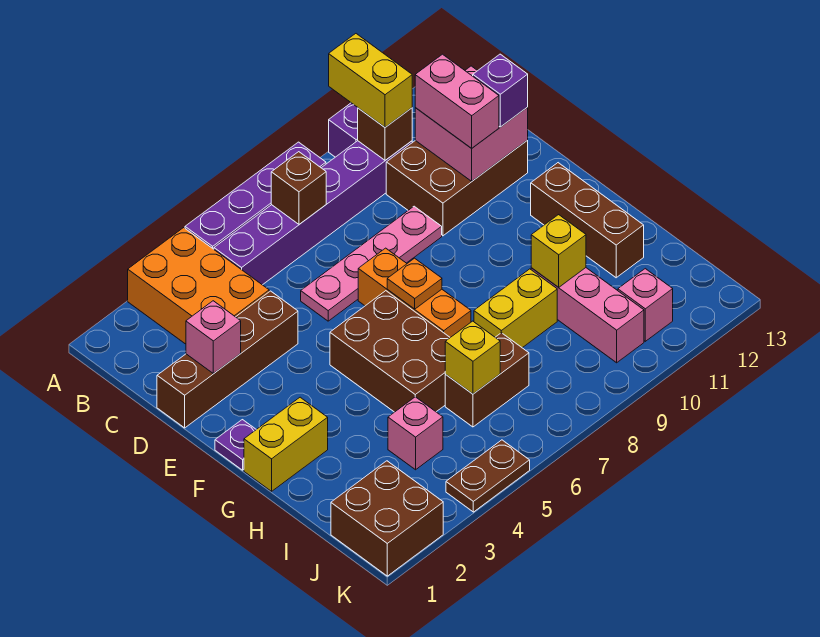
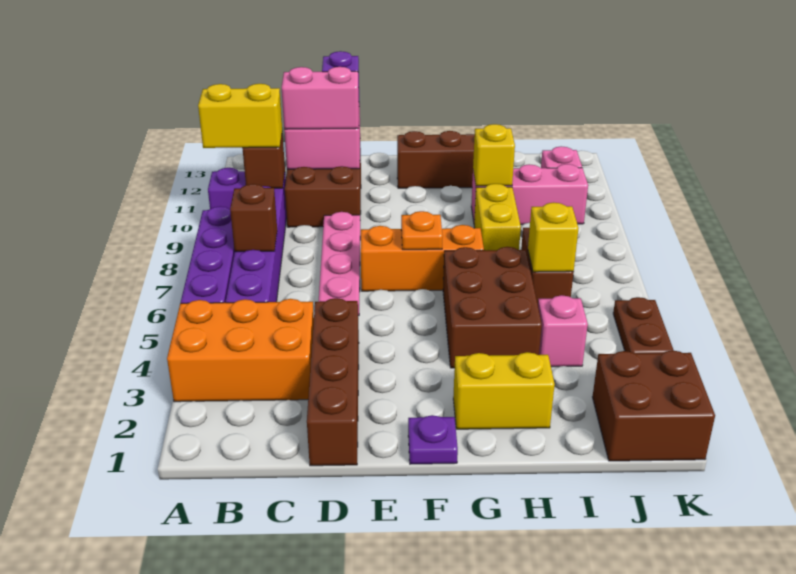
pink brick D2 level 2 -> none
brown brick F5:H6 level 1 -> brown brick G4:H6 level 1
yellow brick G1:G2 level 1 -> yellow brick G2:H2 level 1

